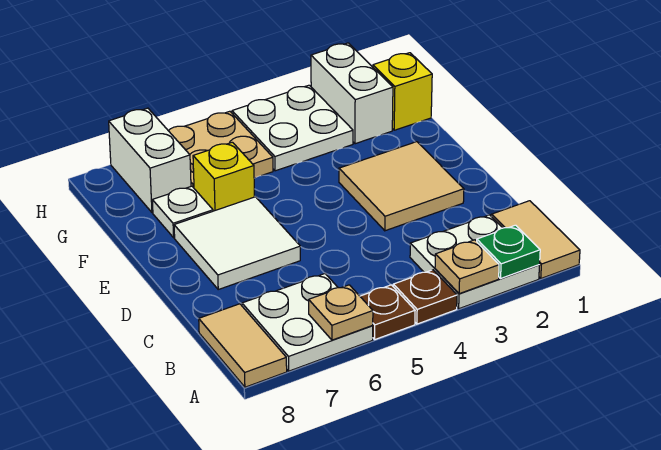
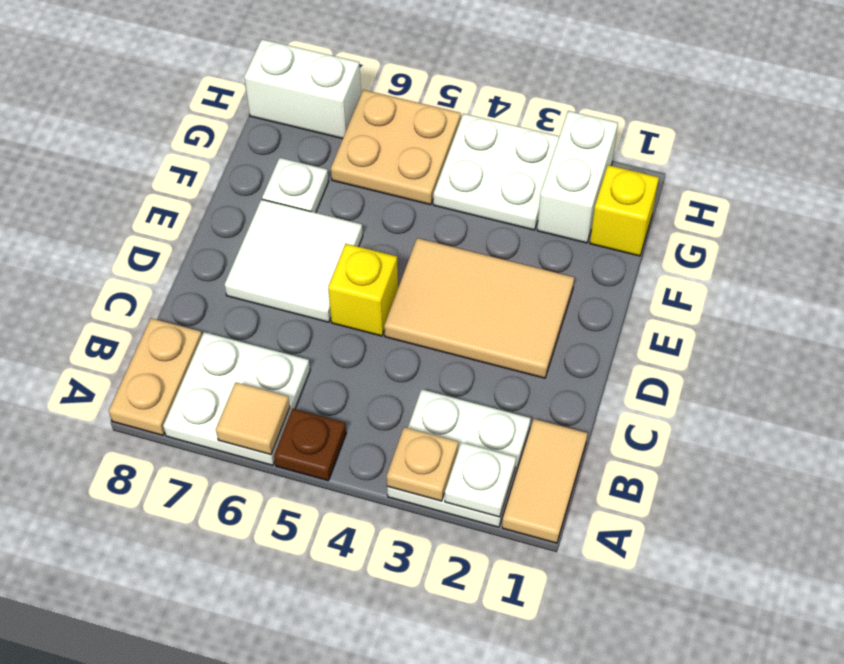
green plate A2 level 2 -> white plate A2 level 2
brown plate A4 level 1 -> none
tan plate A6 level 2 -> tan tile A6 level 2
tan tile A8:B8 level 1 -> tan plate A8:B8 level 1
tan tile D2:E3 level 1 -> tan tile D2:E4 level 1
yellow brick F6 level 1 -> yellow brick D5 level 1
white brick G7:H7 level 1 -> white brick H7:H8 level 1

